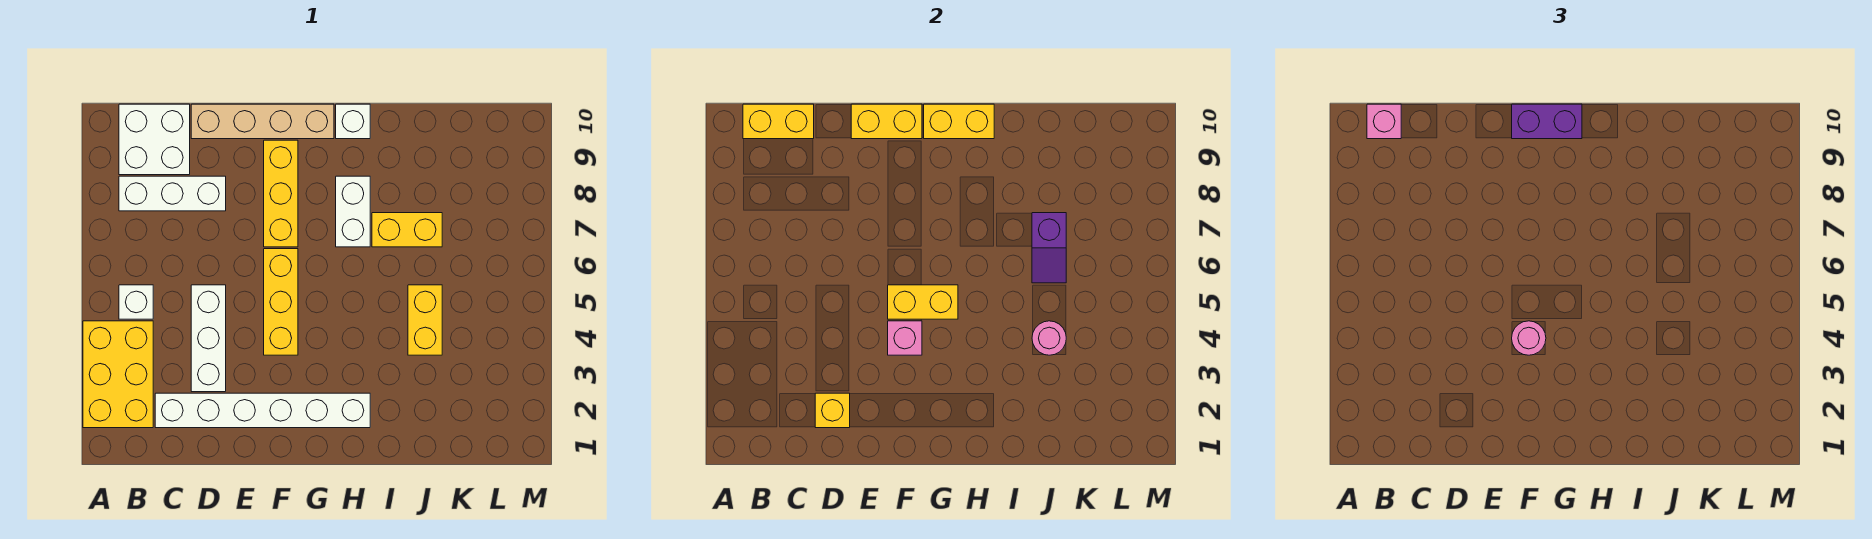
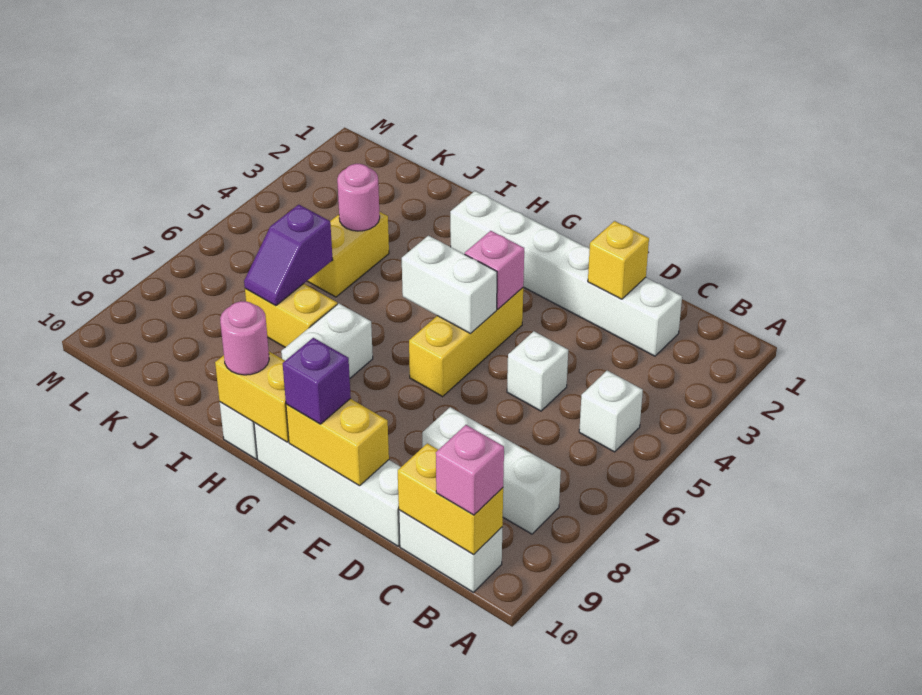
yellow brick A2:B4 level 1 -> none
white brick B9:C10 level 1 -> white brick B10:C10 level 1
white brick D3:D5 level 1 -> white brick D5 level 1
tan brick D10:G10 level 1 -> white brick D10:G10 level 1
pink round brick F4 level 3 -> pink round brick H10 level 3
yellow brick F5:G5 level 2 -> white brick F5:G5 level 2
yellow brick F7:F9 level 1 -> none
purple brick F10:G10 level 3 -> purple brick F10 level 3
purple slope J6:J7 level 2 top 7 -> purple slope J6:J7 level 2 top 6

